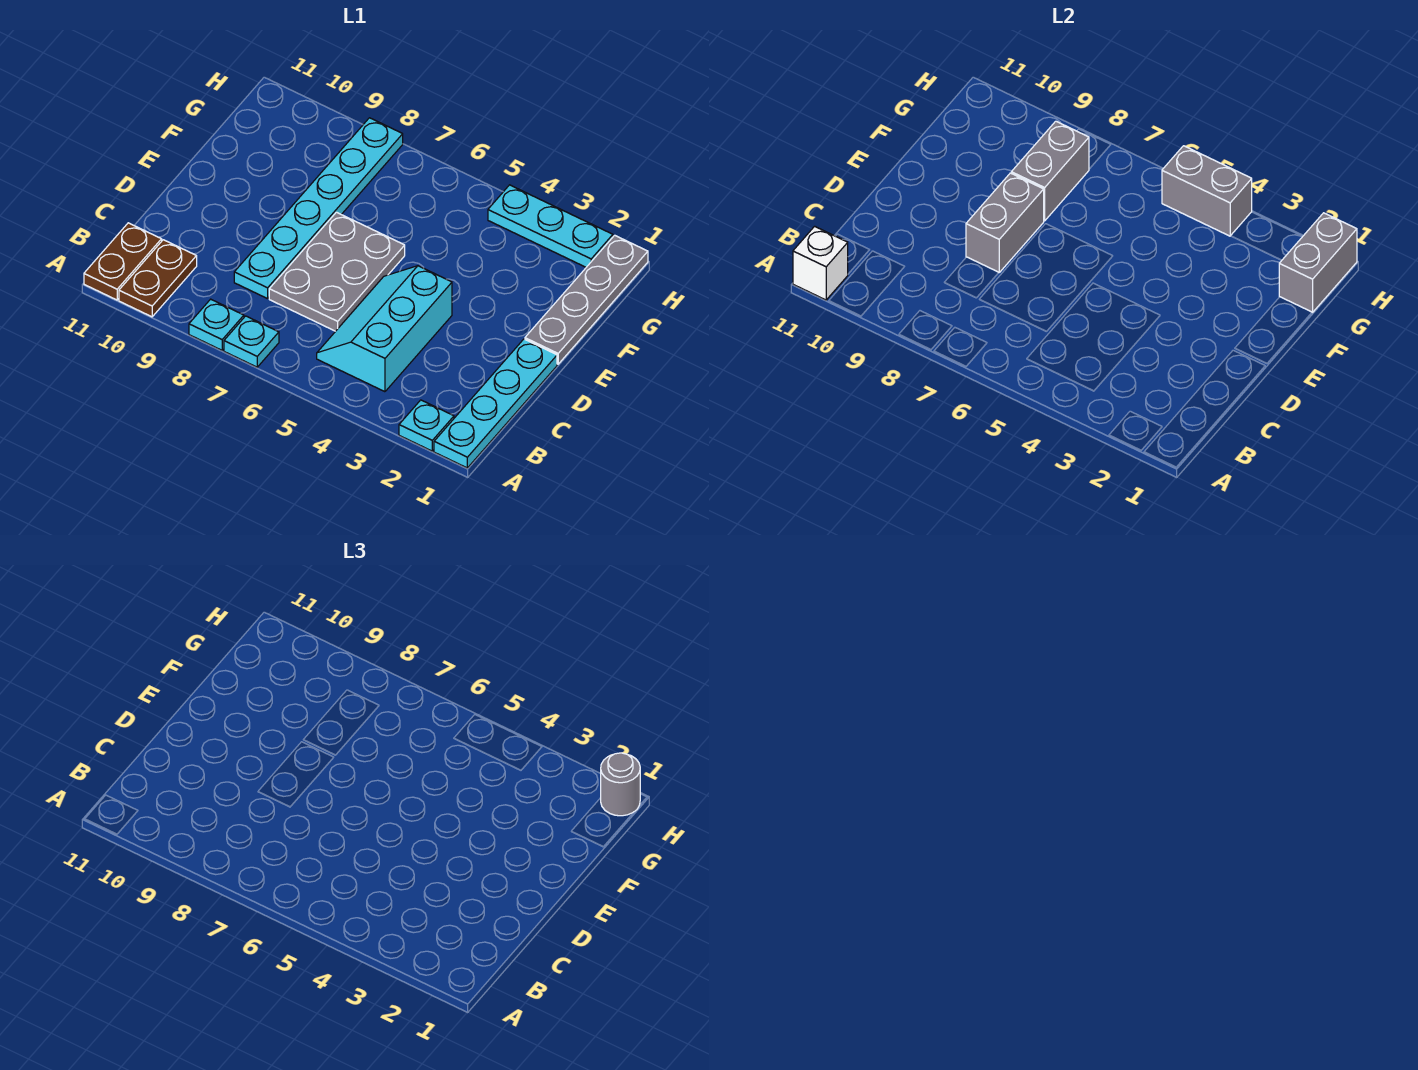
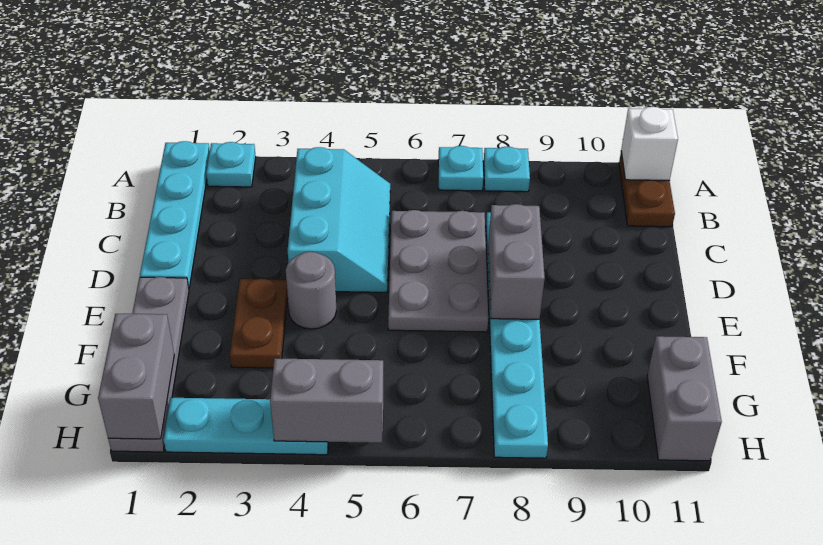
brown plate A10:B10 level 1 -> brown plate E3:F3 level 1
grey brick F8:G8 level 2 -> grey brick G11:H11 level 1
grey round brick H1 level 3 -> grey round brick E4 level 1

